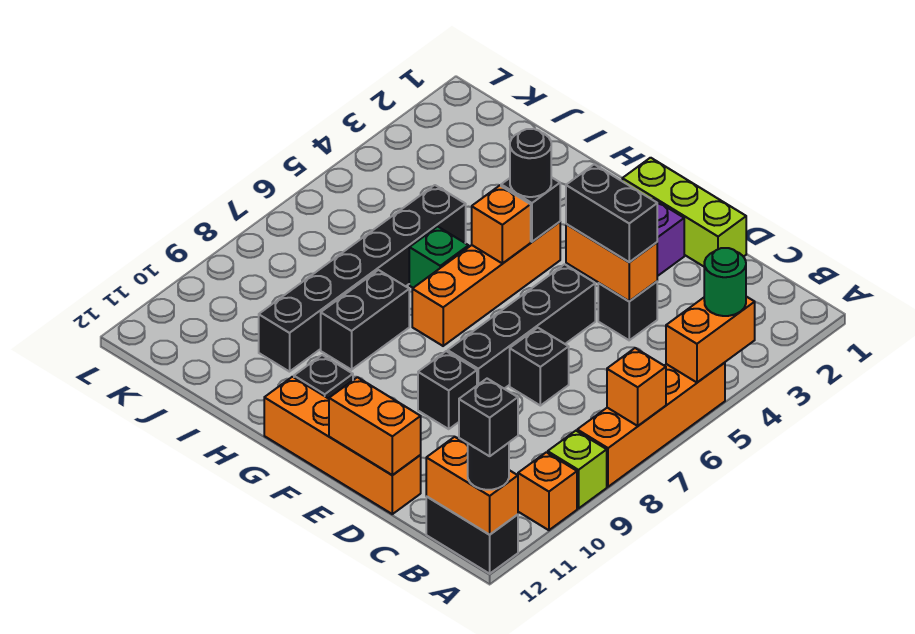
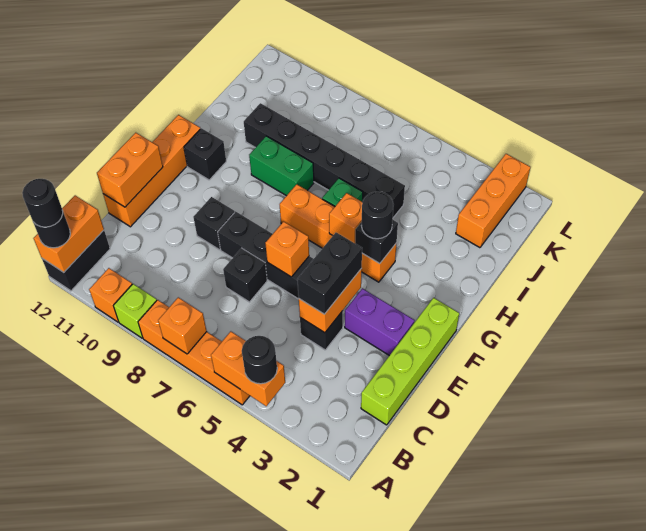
green round brick A4 level 3 -> black round brick A4 level 3
black brick A12 level 4 -> black round brick A12 level 4
lime brick D1:F1 level 1 -> lime brick C1:F1 level 1
none -> orange brick E6 level 2
black brick H8:H9 level 1 -> green brick H8:H9 level 1
none -> orange brick J2:L2 level 1

